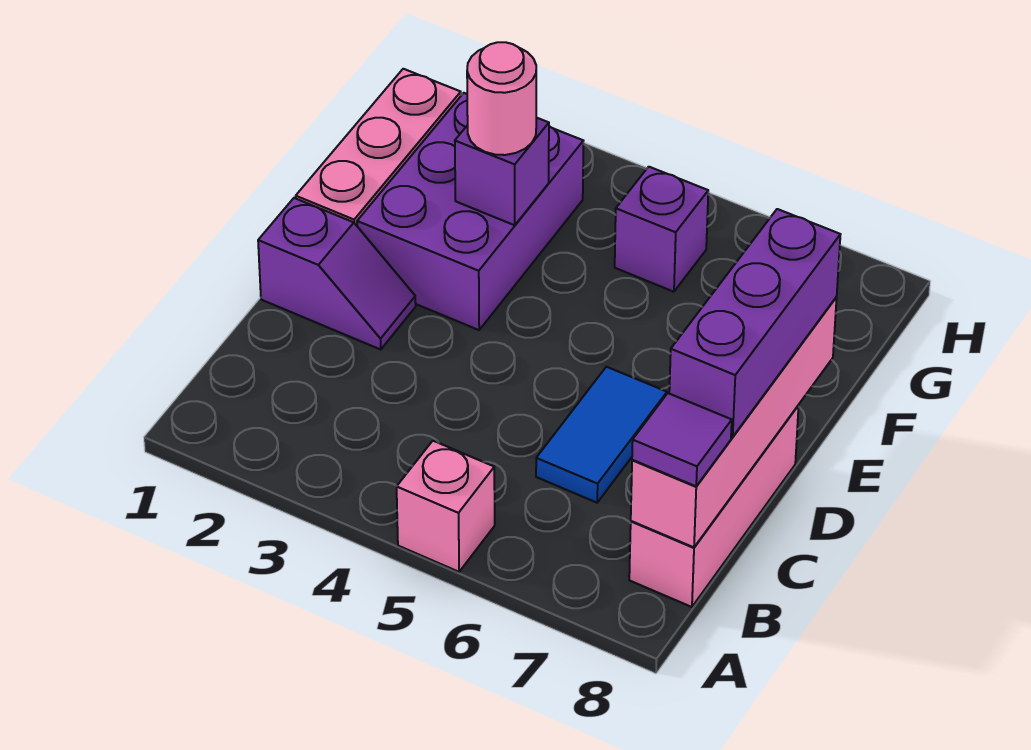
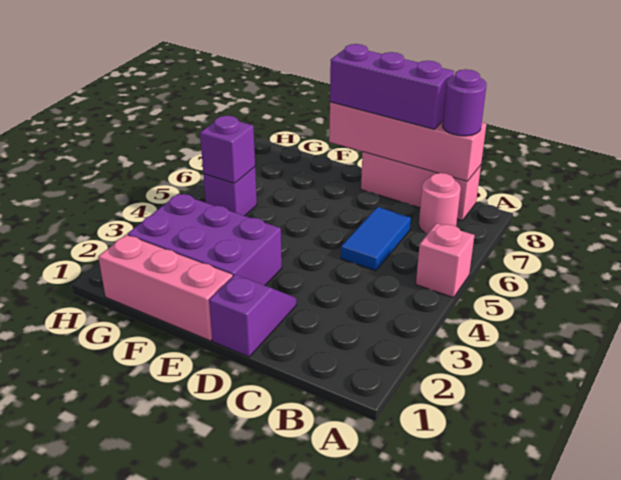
purple tile B8 level 3 -> purple round brick B8 level 3
blue tile C6:D6 level 1 -> blue tile C5:C6 level 1
purple brick F3 level 2 -> purple brick G5 level 2
pink round brick F3 level 3 -> pink round brick B7 level 1

